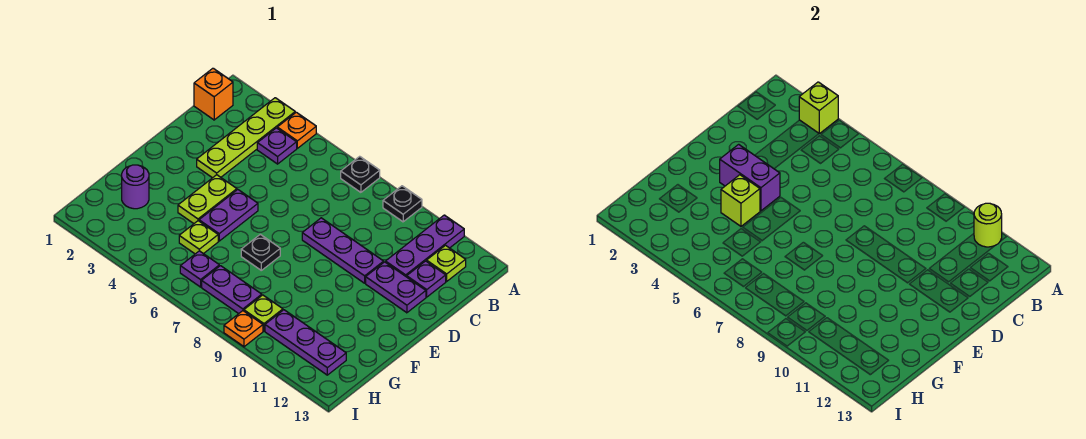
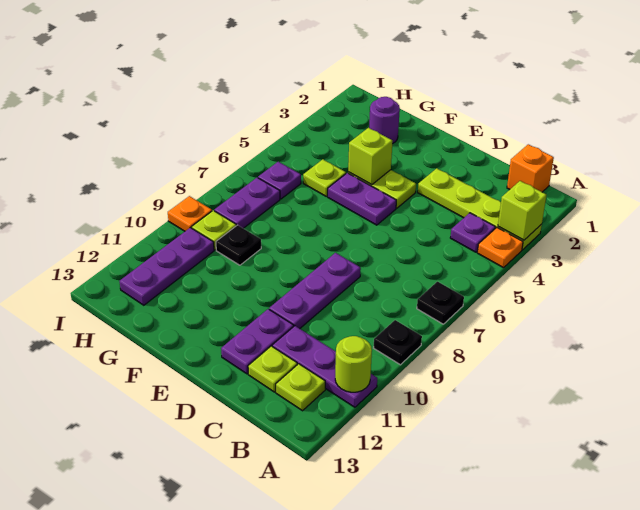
purple plate C12 level 1 -> lime plate C12 level 1
purple brick E3:E4 level 2 -> none
black plate F7 level 1 -> black plate G9 level 1

